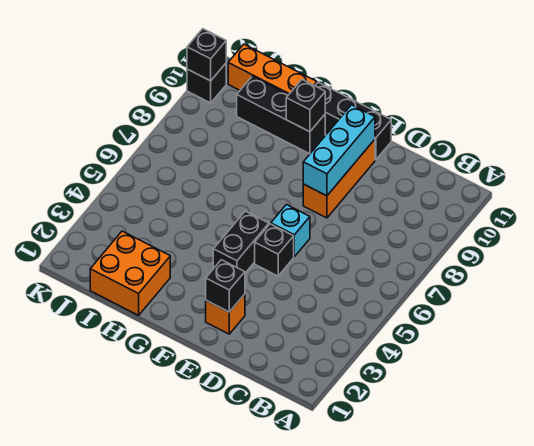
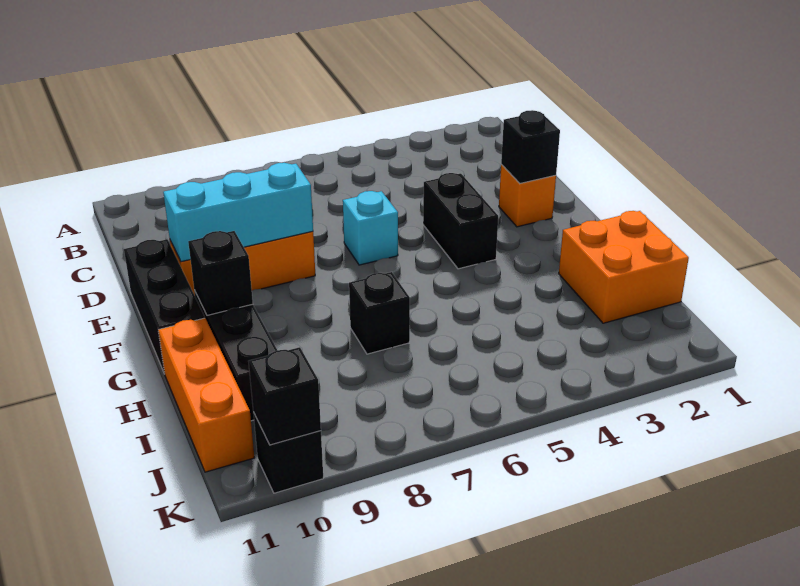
black brick E5 level 1 -> black brick H7 level 1
black brick F4:F5 level 1 -> black brick E4:F4 level 1

